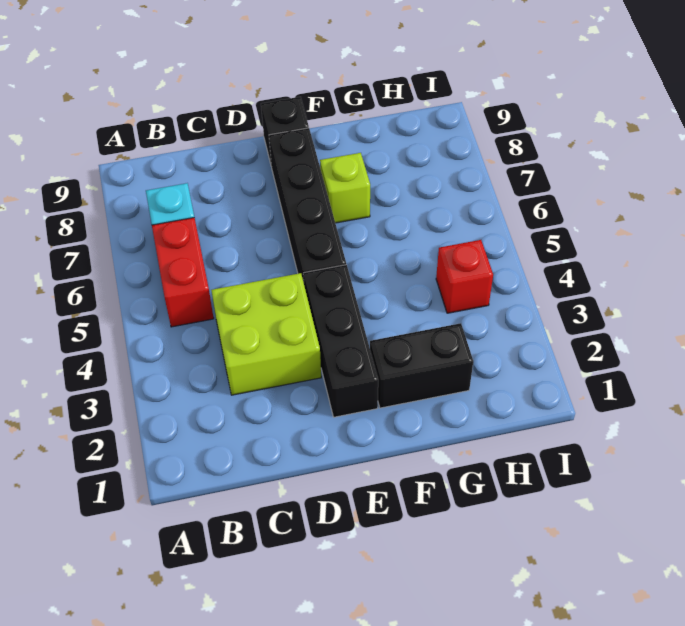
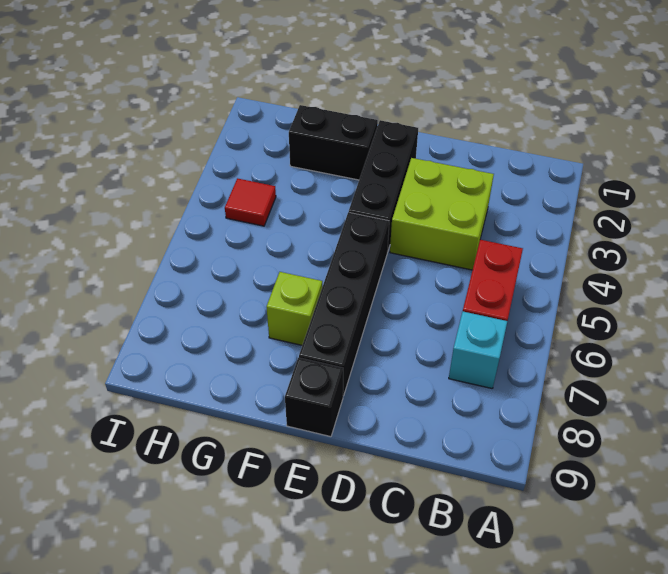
red brick H4 level 1 -> red tile H4 level 1

